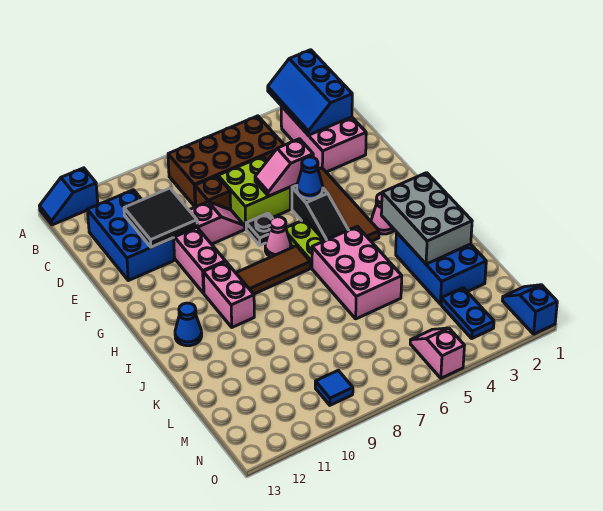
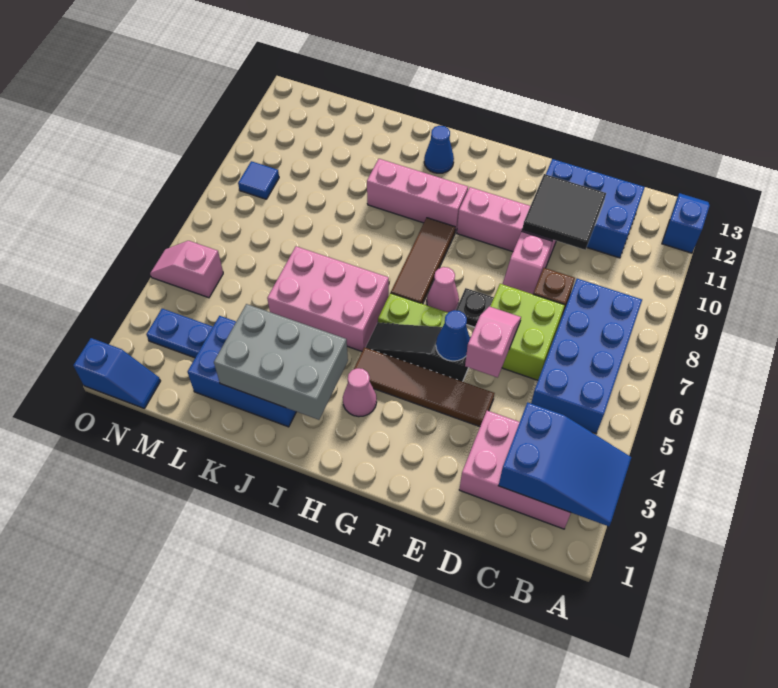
blue slope A2:C3 level 2 top 2 -> blue slope A2:C3 level 2 top C
brown brick B5:C8 level 1 -> blue brick B5:C8 level 1
pink brick H10:I10 level 1 -> pink brick H10:J10 level 1
pink slope N5:O5 level 1 top O -> pink slope N5:O5 level 1 top N

